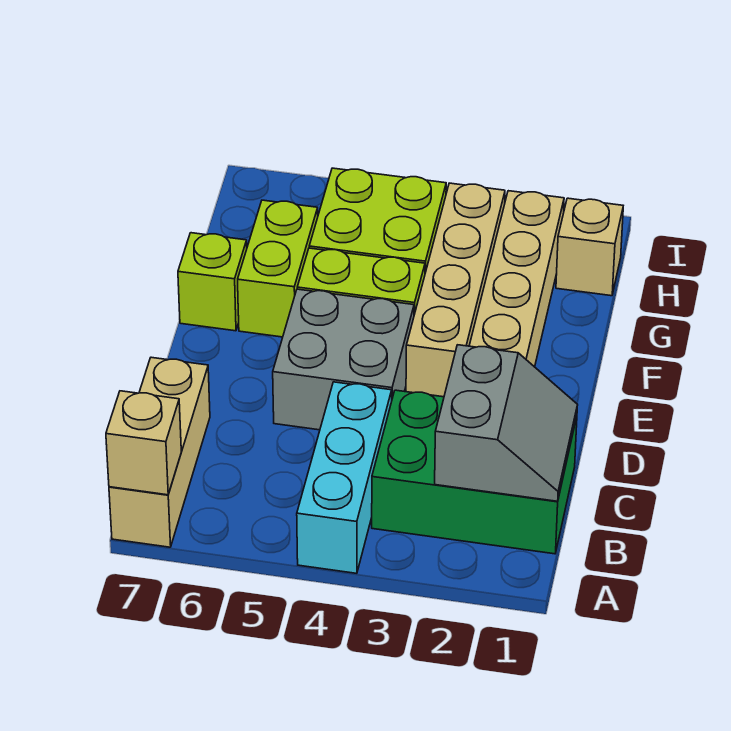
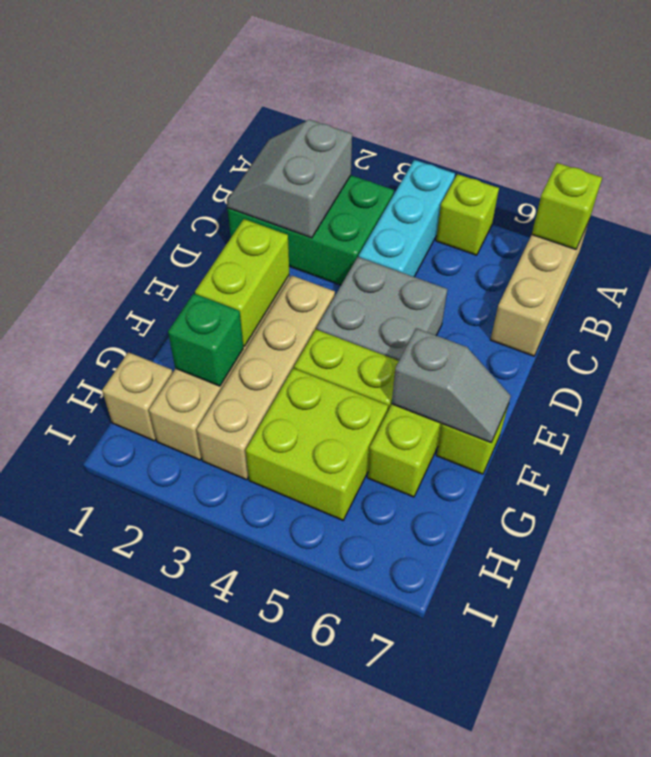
none -> lime brick A5 level 1
tan brick A7 level 2 -> lime brick A7 level 2
none -> lime brick E2:F2 level 2
none -> grey slope F6:F7 level 2 top 6
none -> green brick G2 level 2

